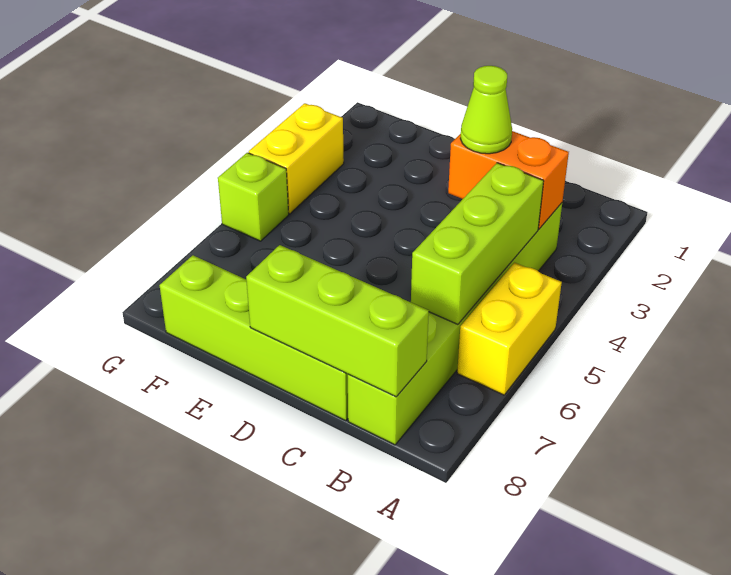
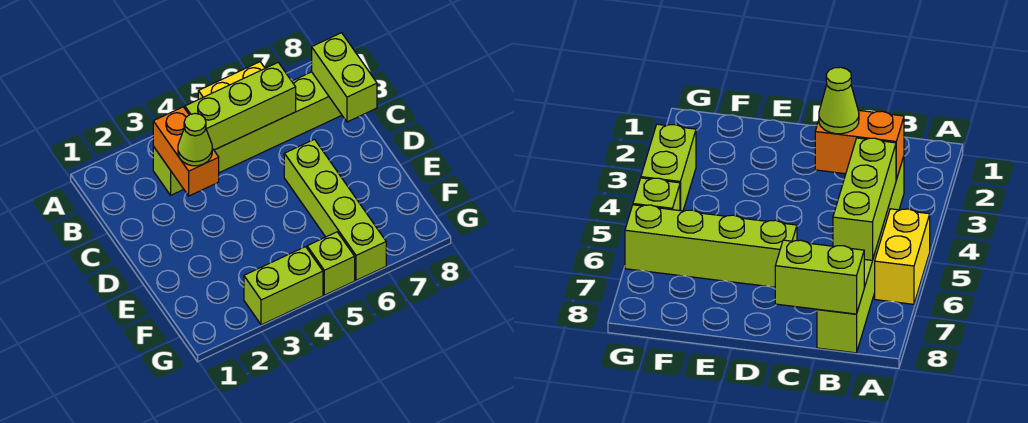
lime brick B8:D8 level 2 -> lime brick B8:C8 level 2
lime brick C8:F8 level 1 -> lime brick D6:G6 level 1
yellow brick G3:G4 level 1 -> lime brick G3:G4 level 1

